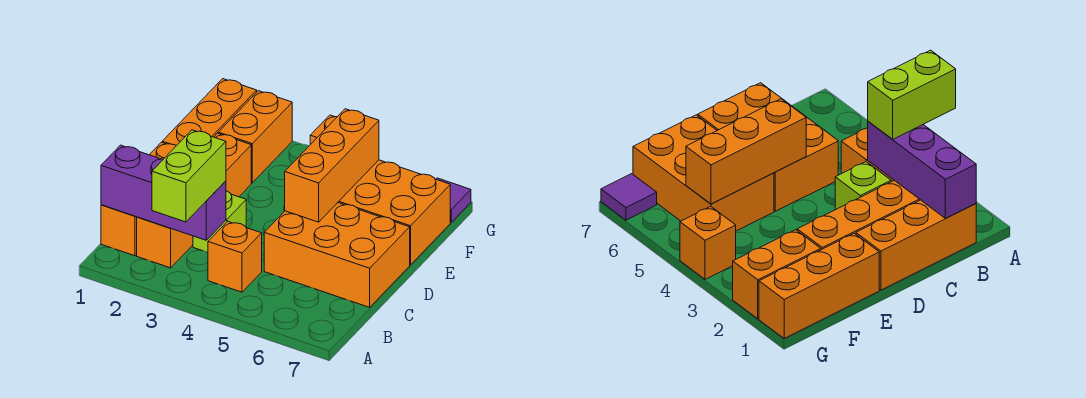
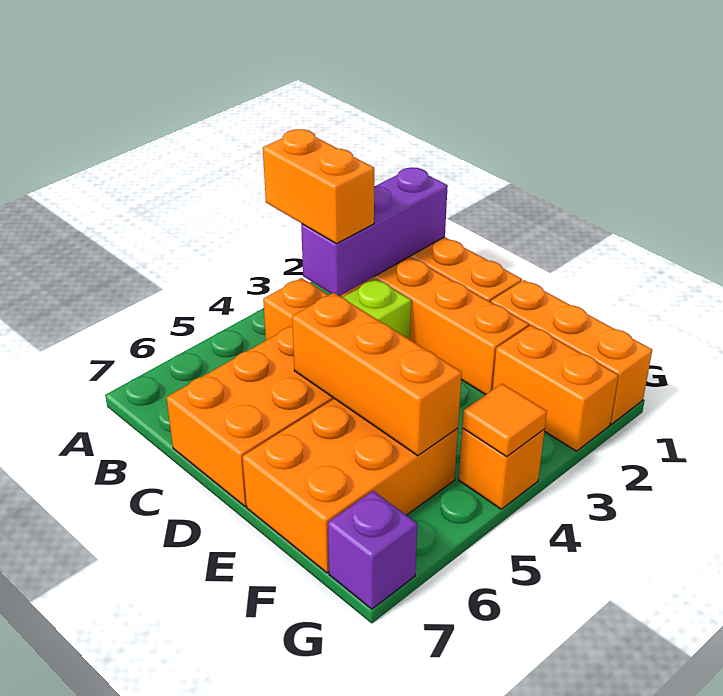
lime brick A3:B3 level 3 -> orange brick A3:B3 level 3
none -> orange tile G4 level 2
purple tile G7 level 1 -> purple brick G7 level 1

